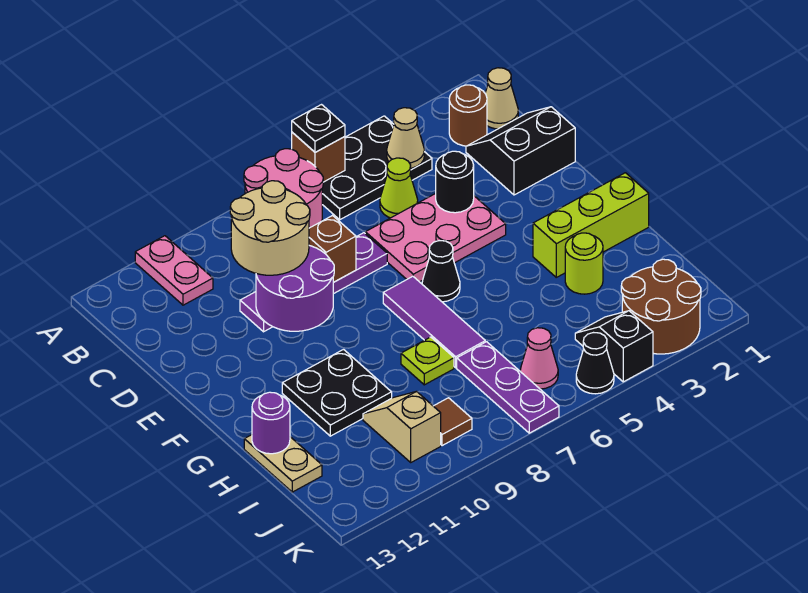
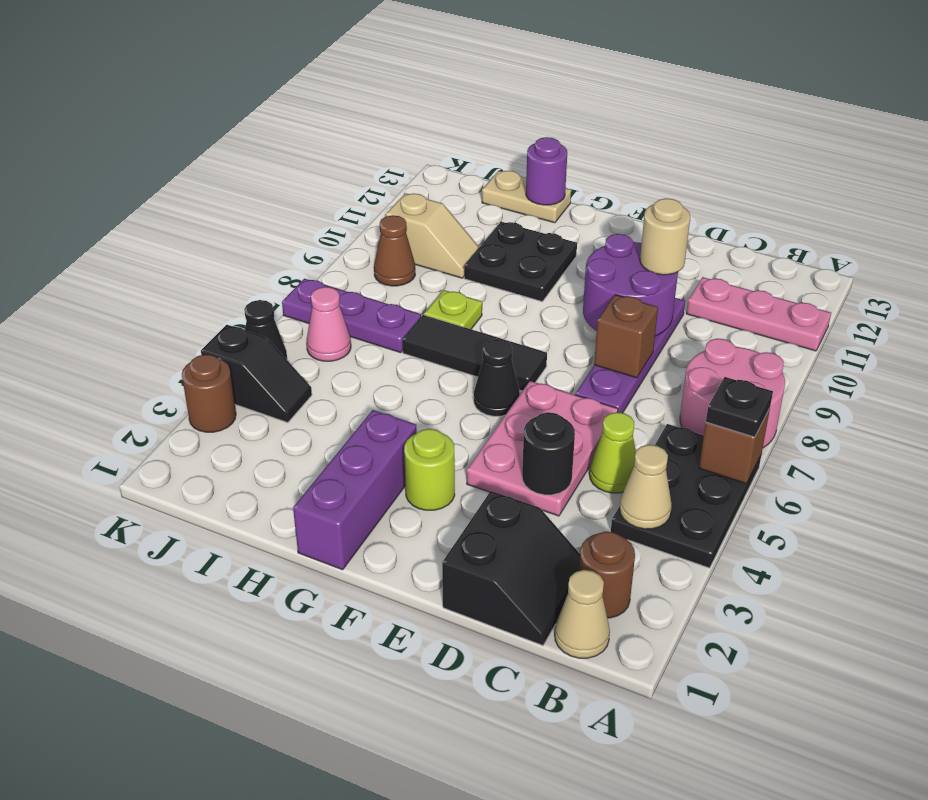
pink plate A11:B11 level 1 -> pink plate A11:C11 level 1
tan round brick C9:D10 level 3 -> tan round brick D10 level 3
purple tile F7:H7 level 1 -> black tile F7:H7 level 1
lime brick G1:G3 level 1 -> purple brick G1:G3 level 1
lime round brick H3 level 1 -> lime round brick F3 level 1
brown round brick J2:K3 level 1 -> brown round brick K3 level 1
brown tile J9 level 1 -> brown cone J9 level 1

